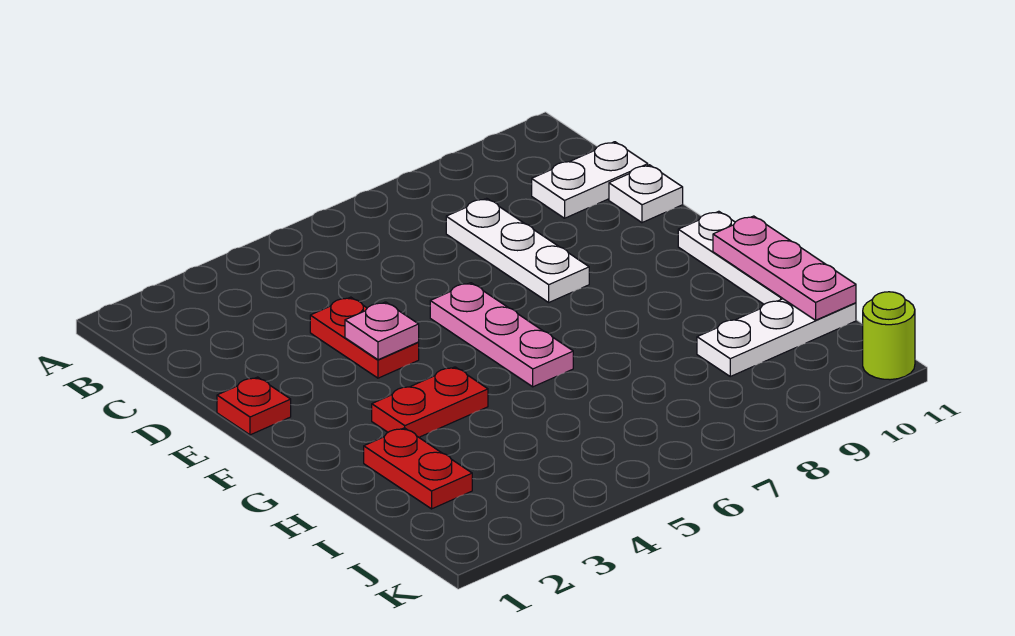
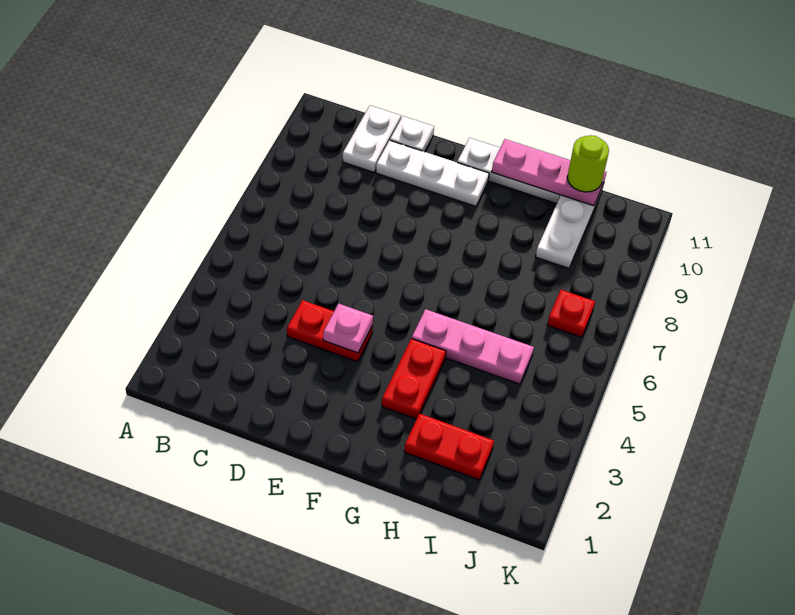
white plate C8:E8 level 1 -> white plate D10:F10 level 1
red plate E1 level 1 -> red plate J7 level 1
pink plate E6:G6 level 1 -> pink plate G5:I5 level 1
lime round brick K11 level 1 -> lime round brick I11 level 3

